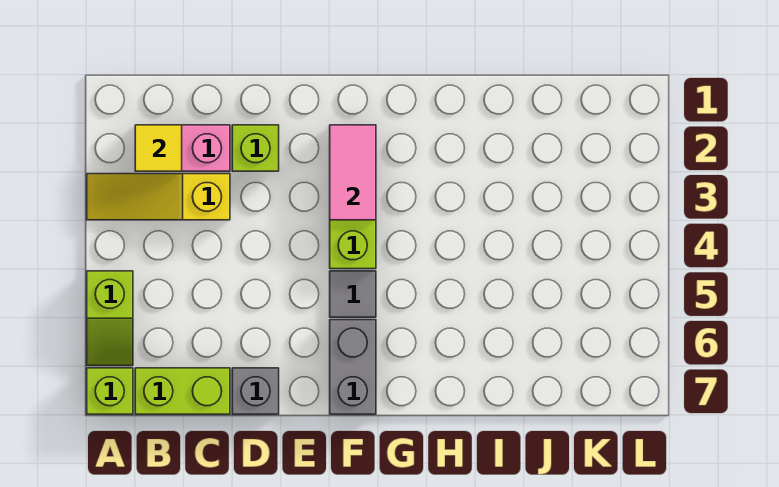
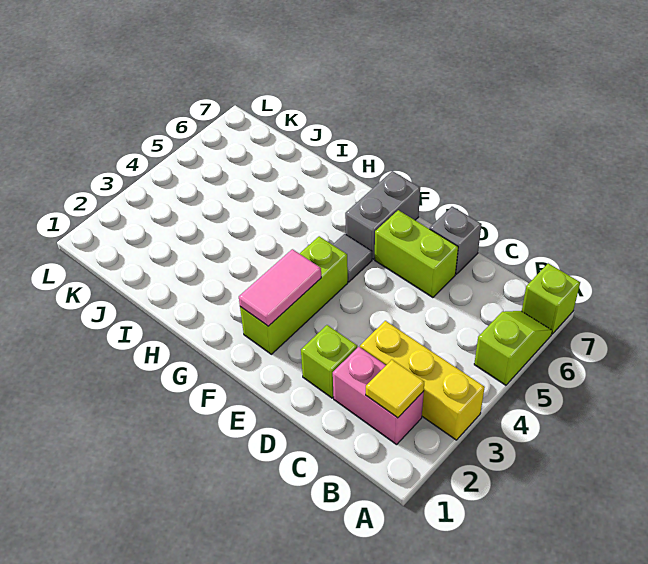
yellow slope A3:C3 level 1 top C -> yellow brick A3:C3 level 1
lime brick B7:C7 level 1 -> lime brick D6:E6 level 1

